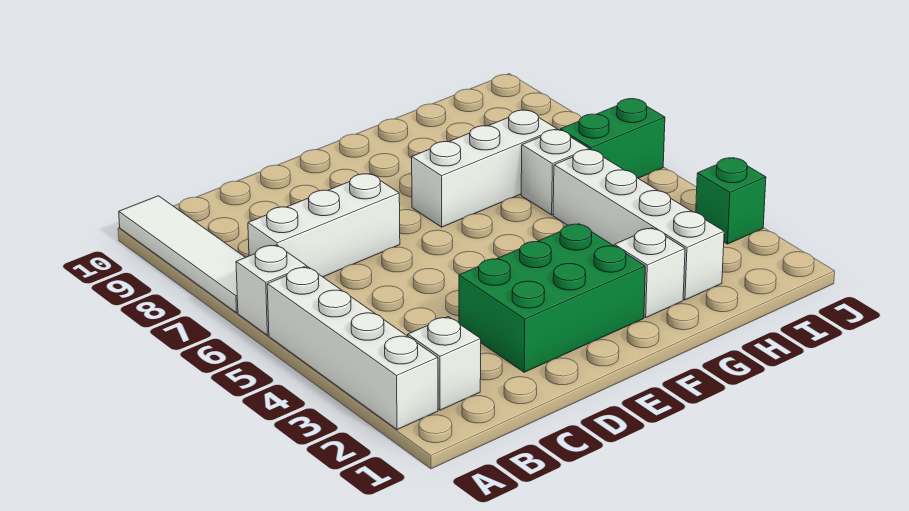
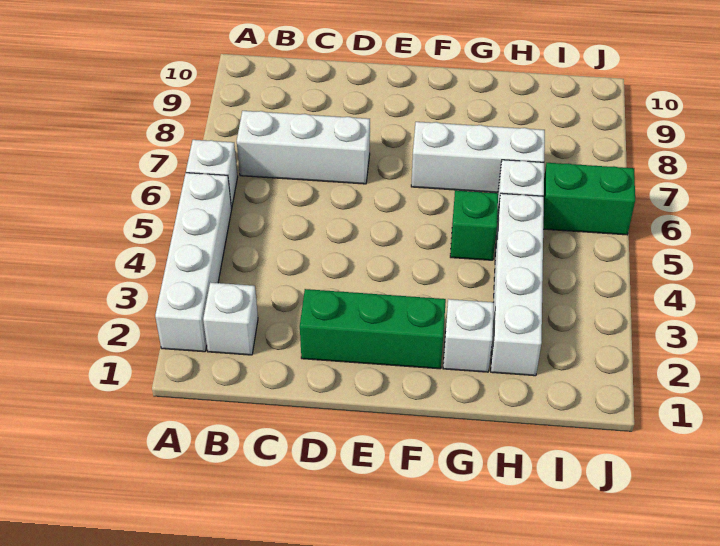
white tile A7:A10 level 1 -> none
green brick D2:F3 level 1 -> green brick D2:F2 level 1
green brick J3 level 1 -> green brick G5 level 1

